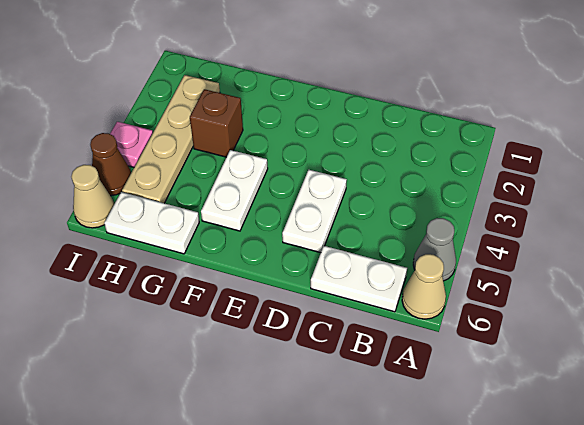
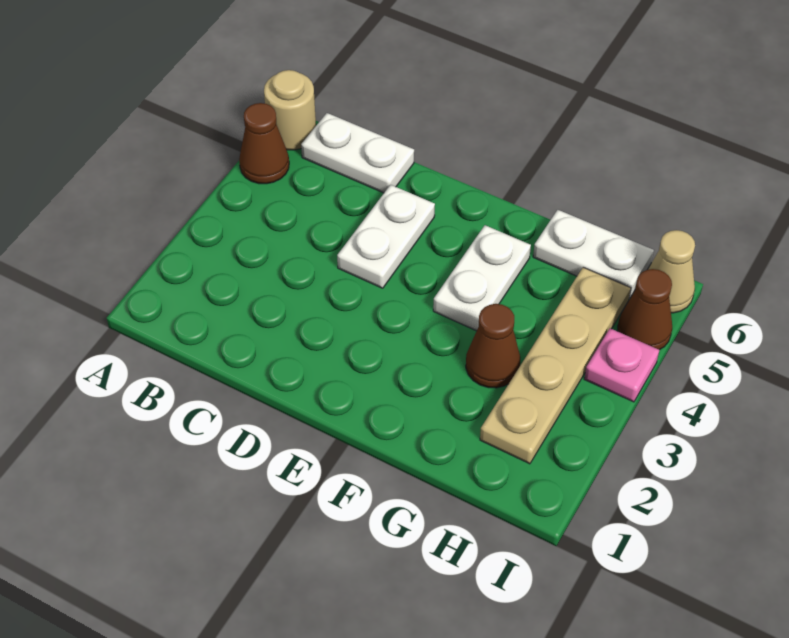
grey cone A5 level 1 -> brown cone A5 level 1
tan cone A6 level 1 -> tan round brick A6 level 1
brown brick G3 level 1 -> brown cone G3 level 1

